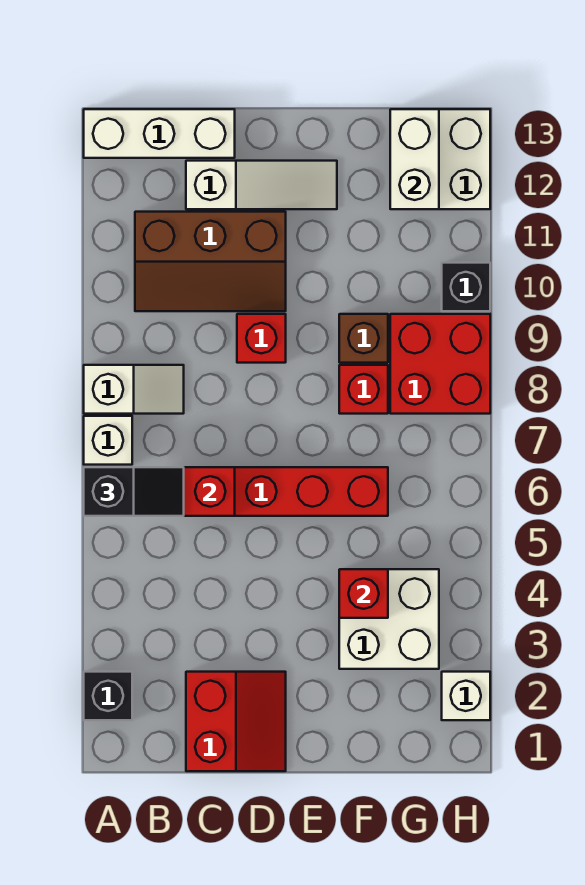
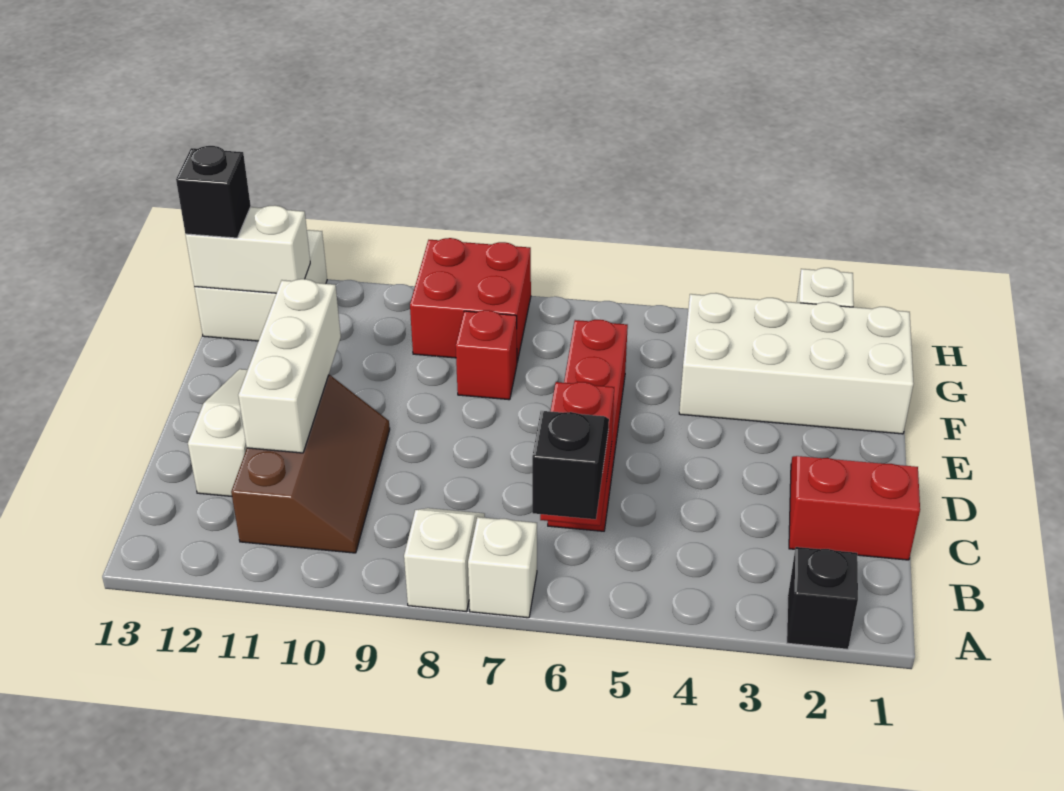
white brick A13:C13 level 1 -> white brick C11:E11 level 2
red brick D9 level 1 -> none
white brick F3:G4 level 1 -> white brick F1:G4 level 1
red brick F4 level 2 -> none
brown brick F9 level 1 -> none
black brick H10 level 1 -> black brick G13 level 3

